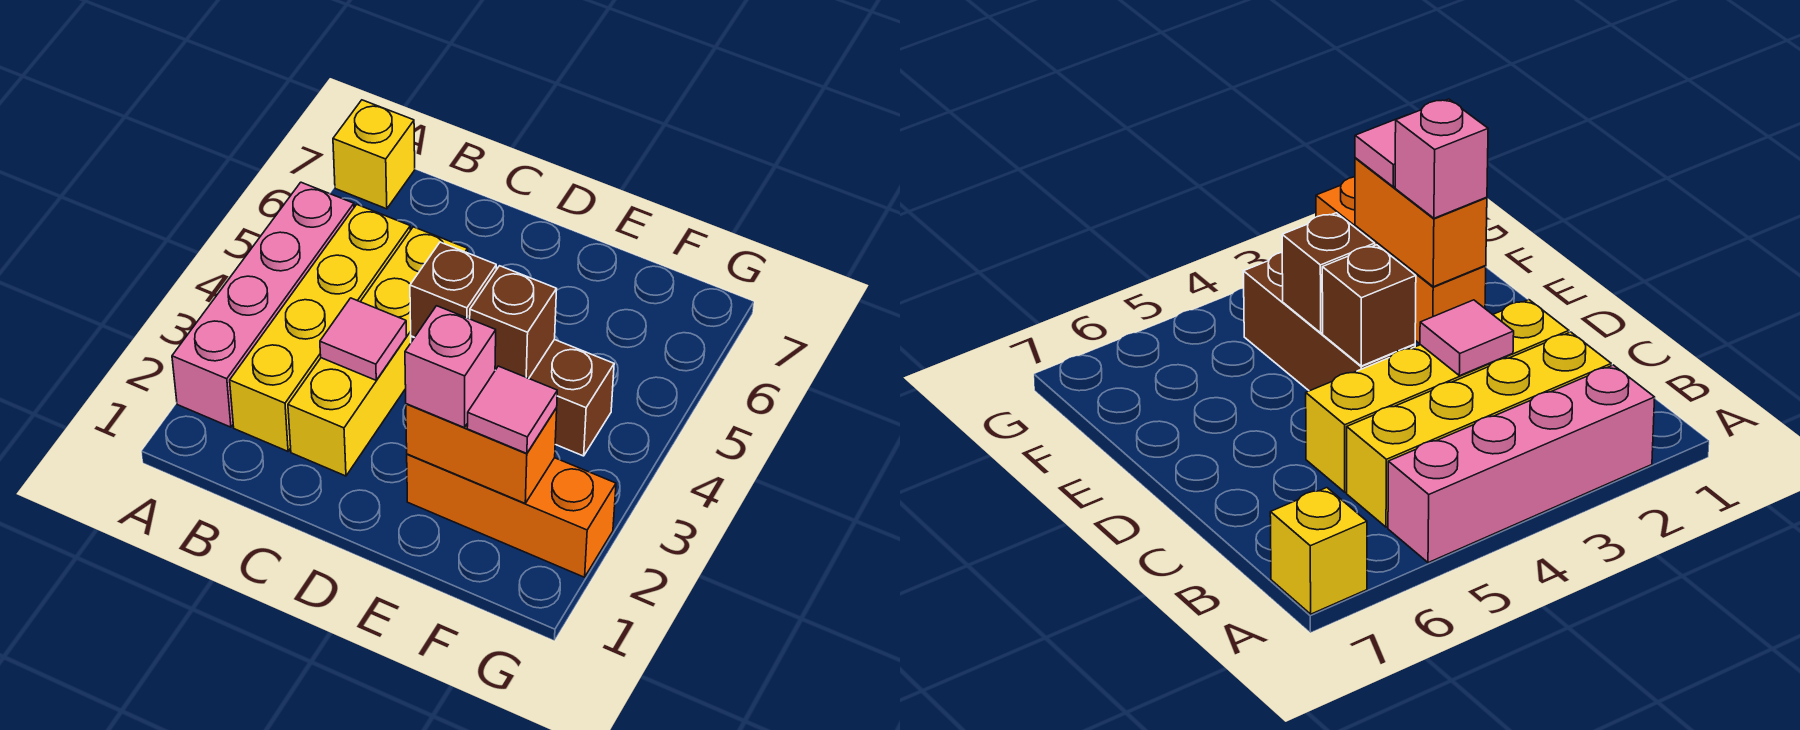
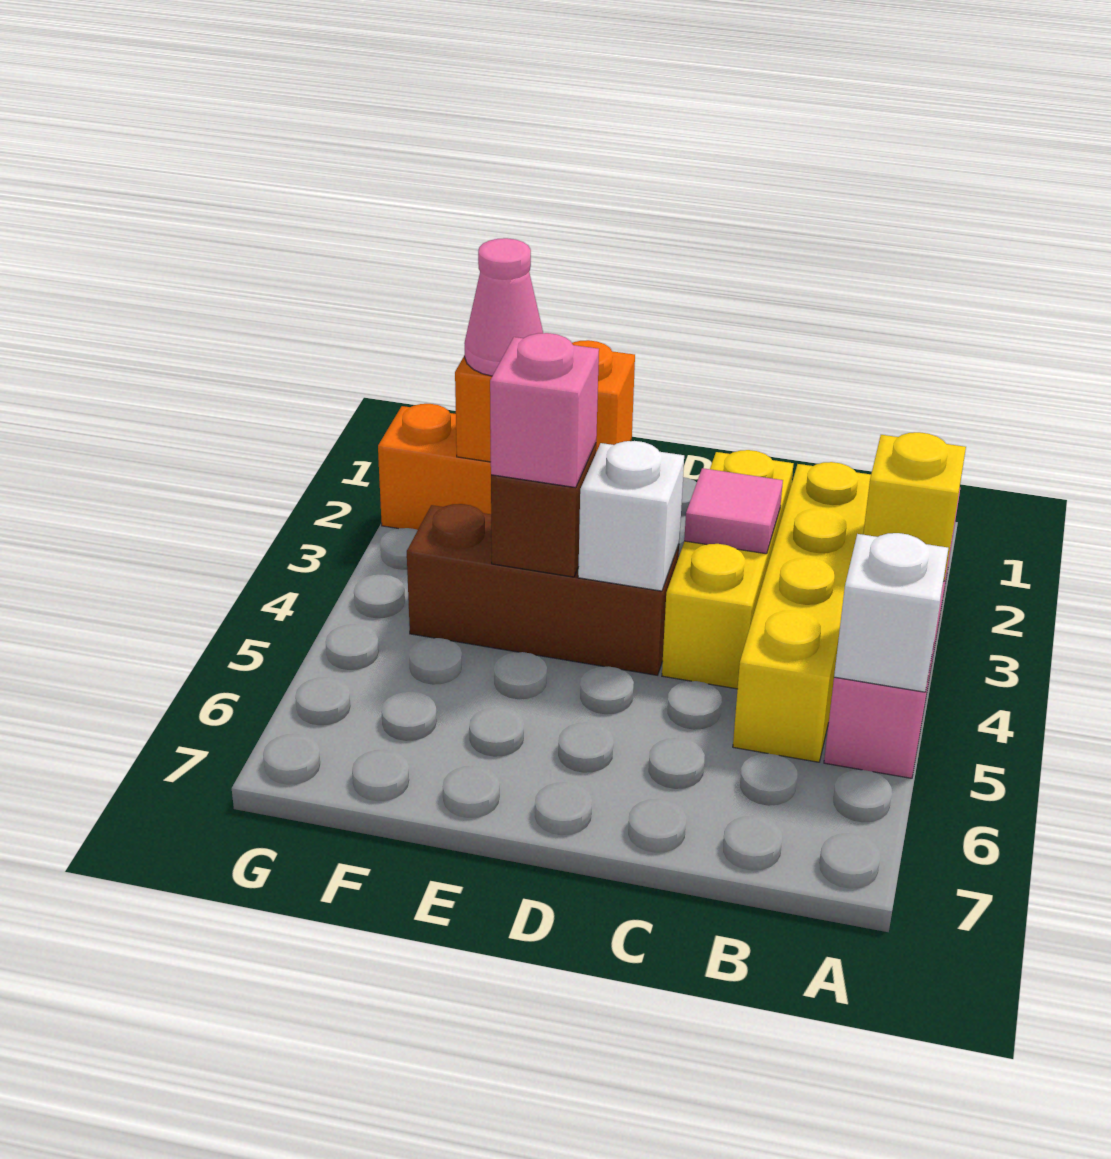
none -> white brick A5 level 2
yellow brick A7 level 1 -> yellow brick A3 level 2
yellow brick C2:C5 level 1 -> yellow brick C2:C4 level 1
brown brick D4 level 2 -> white brick D4 level 2
pink brick E2 level 3 -> pink brick E4 level 3
pink tile F2 level 3 -> pink cone F2 level 3

